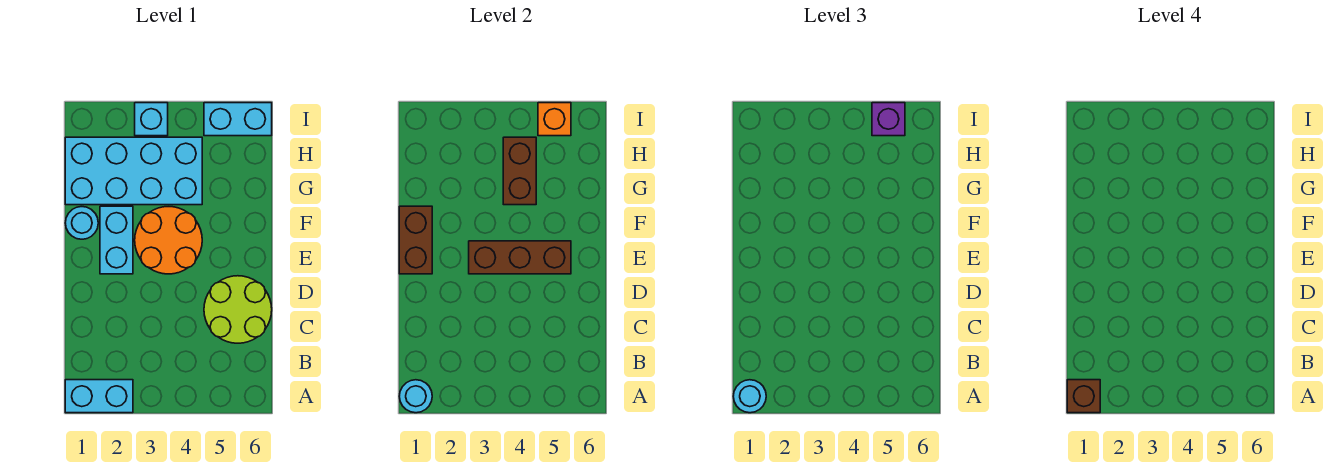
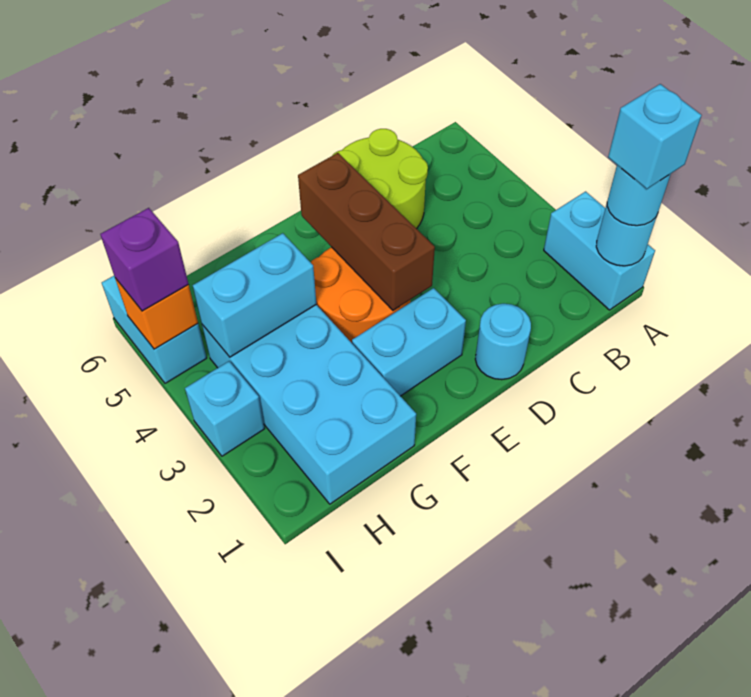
brown brick A1 level 4 -> cyan brick A1 level 4
brown brick E1:F1 level 2 -> none
cyan round brick F1 level 1 -> cyan round brick D1 level 1
brown brick G4:H4 level 2 -> cyan brick G4:H4 level 2

